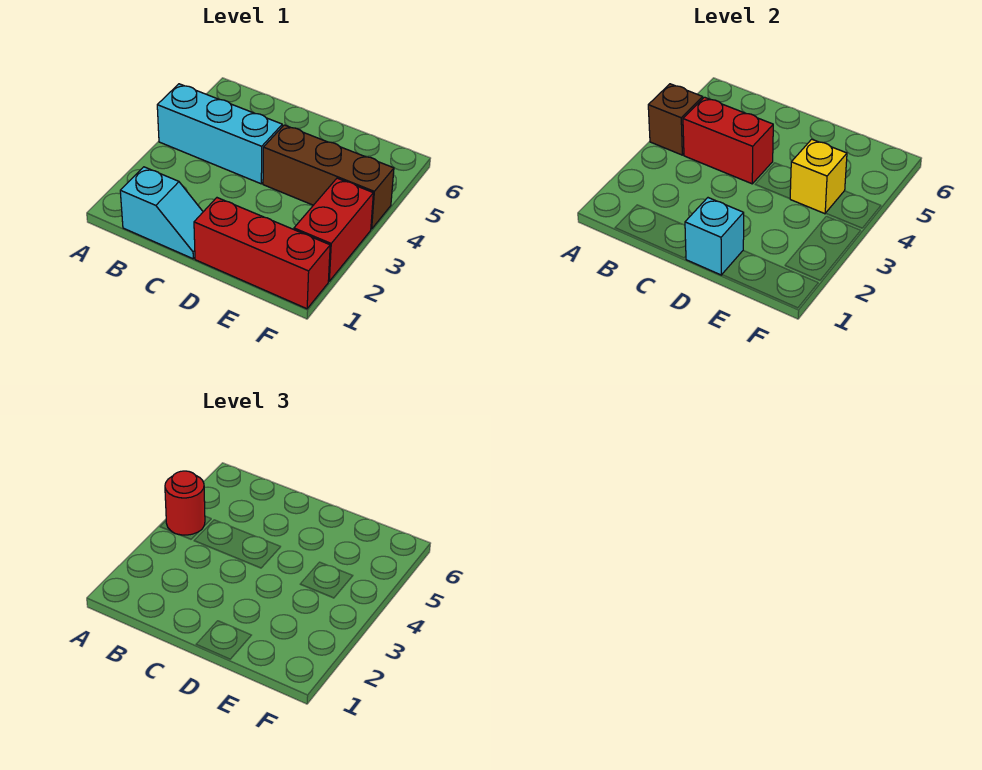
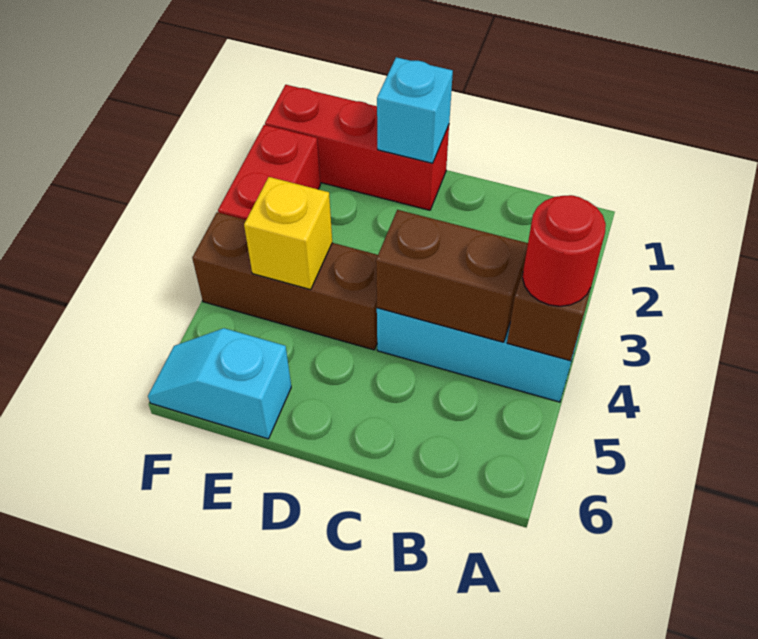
cyan slope B1:C1 level 1 top B -> cyan slope E6:F6 level 1 top E
red brick B4:C4 level 2 -> brown brick B4:C4 level 2

